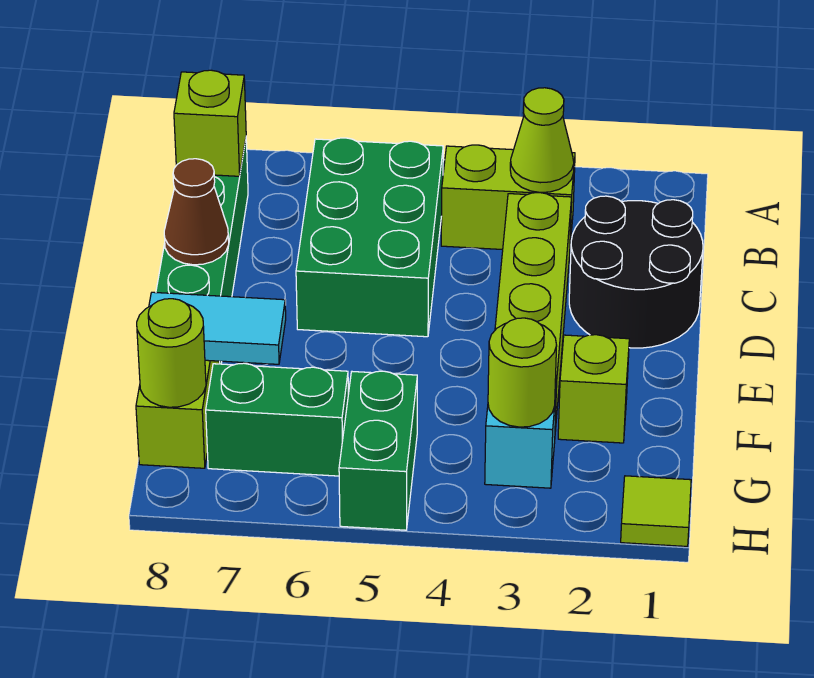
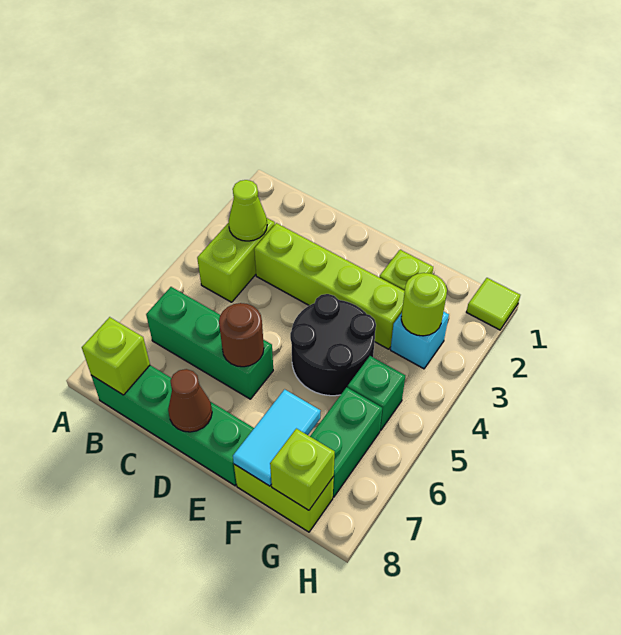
green brick B5:D6 level 1 -> green brick B6:D6 level 1
black round brick C1:D2 level 1 -> black round brick E4:F5 level 1
none -> brown round brick D6 level 2
green brick G5:H5 level 1 -> green brick G5 level 1
lime round brick G8 level 2 -> lime brick G8 level 2

